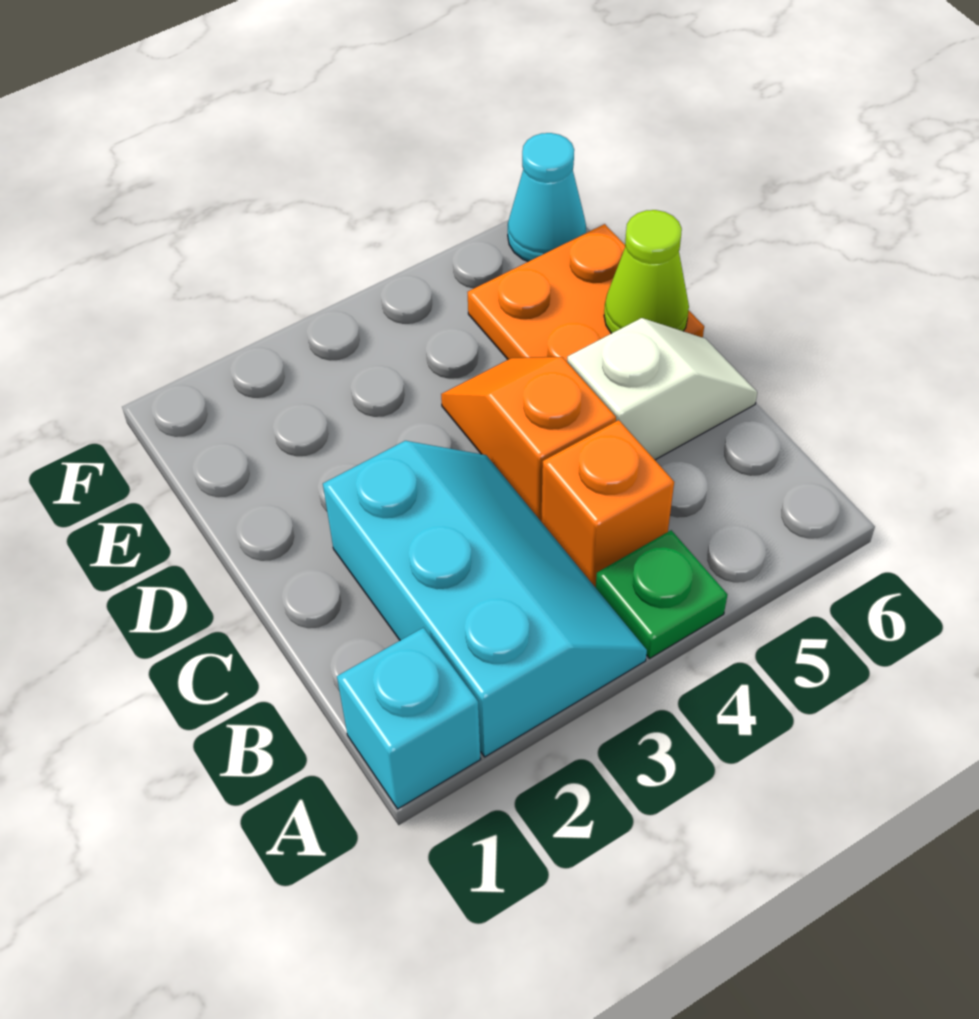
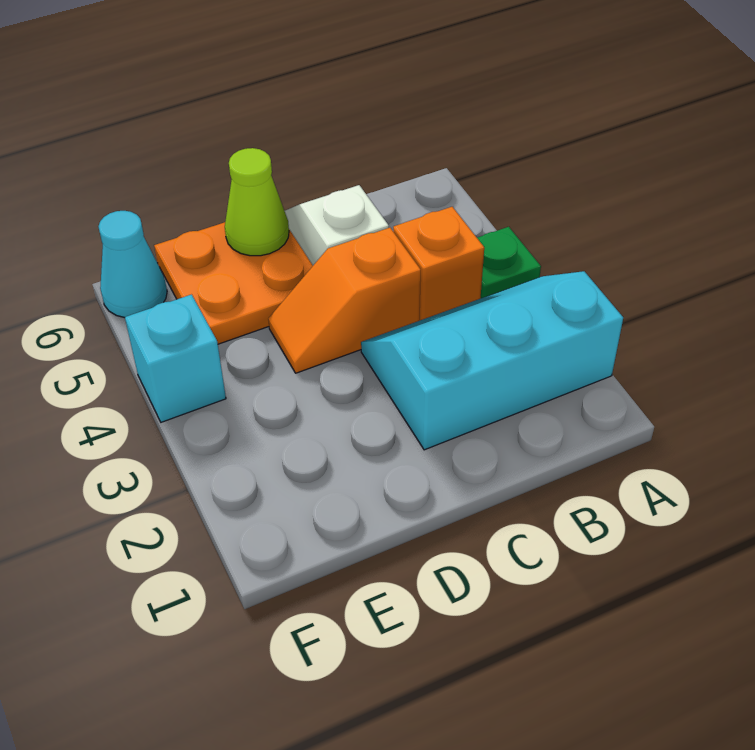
cyan brick A1 level 1 -> cyan brick F4 level 1

